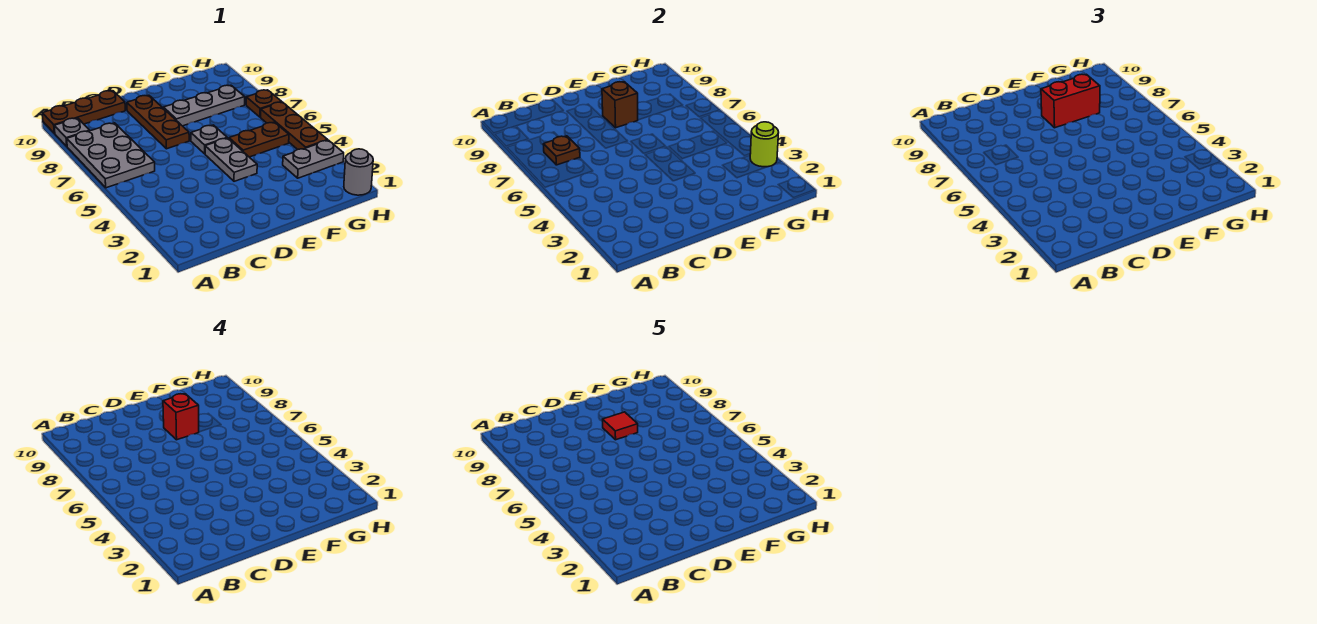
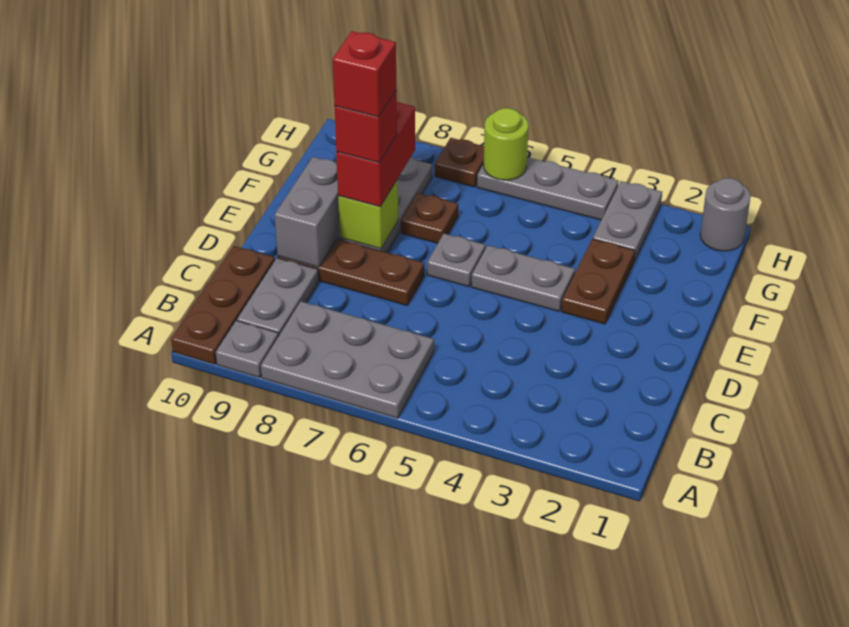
brown plate B7 level 2 -> brown plate F7 level 1
none -> grey plate B9:C9 level 1
none -> grey brick D9:E9 level 2
brown brick E8 level 2 -> lime brick E8 level 2
red tile E8 level 5 -> red brick E8 level 5
brown plate F5:G5 level 1 -> brown plate E3:F3 level 1
lime round brick H3 level 2 -> lime round brick H6 level 2
brown plate H4:H6 level 1 -> grey plate H4:H6 level 1

